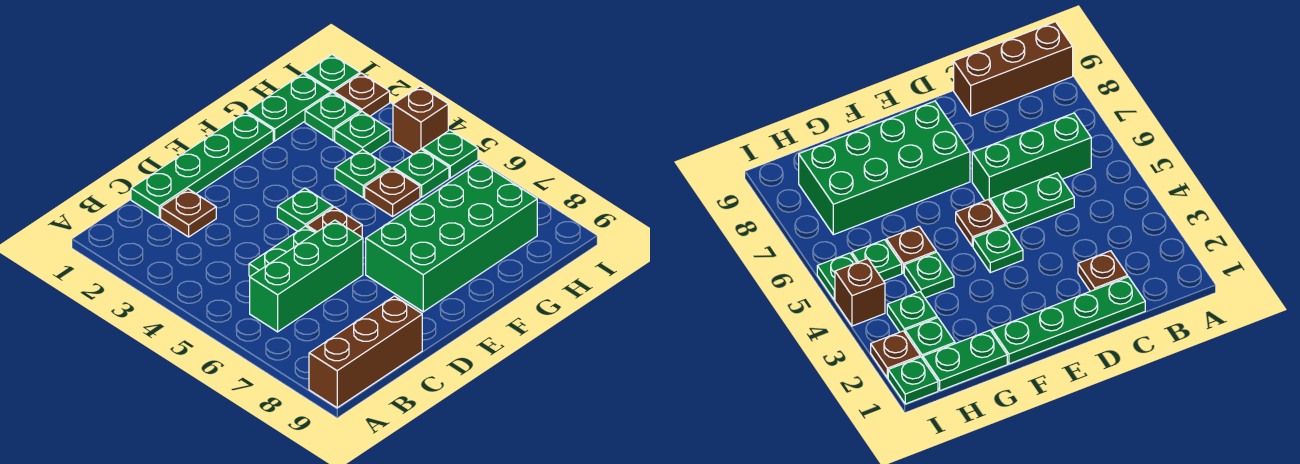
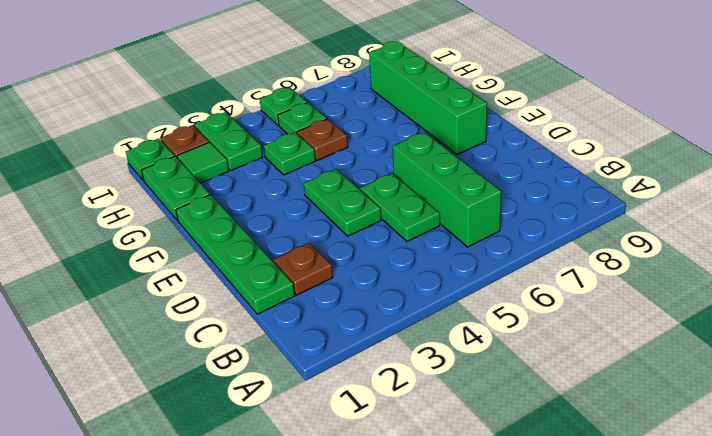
brown brick A9:C9 level 1 -> none
green plate E4 level 1 -> green plate D4:E4 level 1
brown plate E5 level 1 -> none
green brick E7:H8 level 1 -> green brick E8:H8 level 1
green plate H2 level 1 -> green tile H2 level 1
green plate H3 level 1 -> green plate H3:I3 level 1
brown brick I4 level 1 -> none

